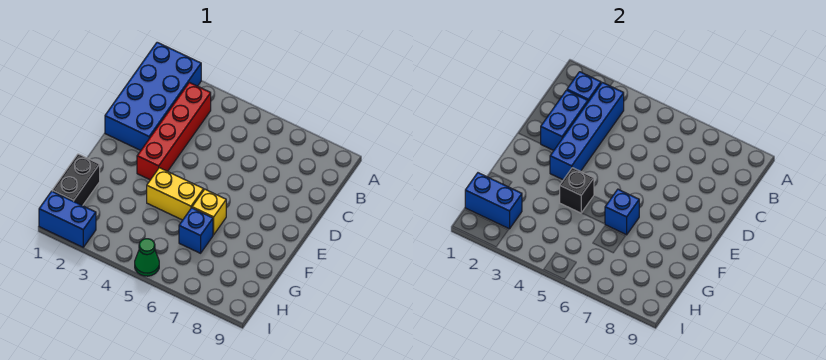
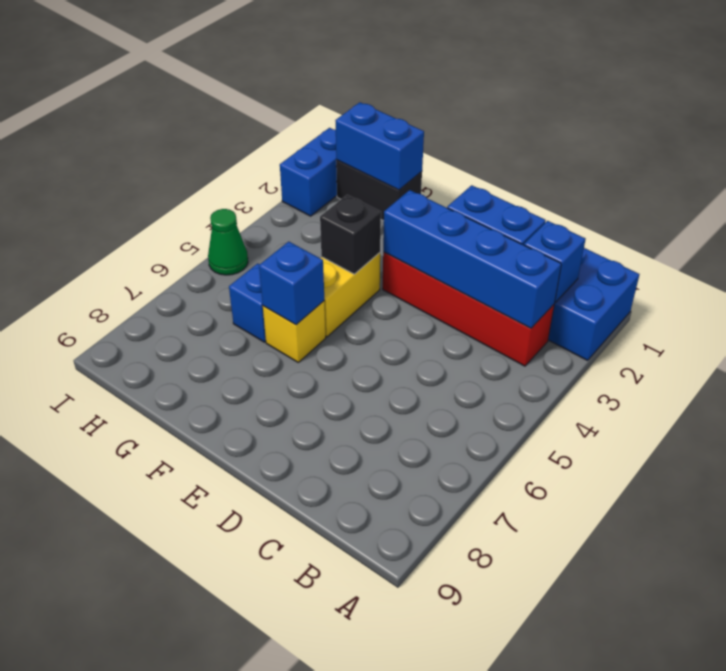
blue brick H1:H2 level 2 -> blue brick G1:H1 level 2

